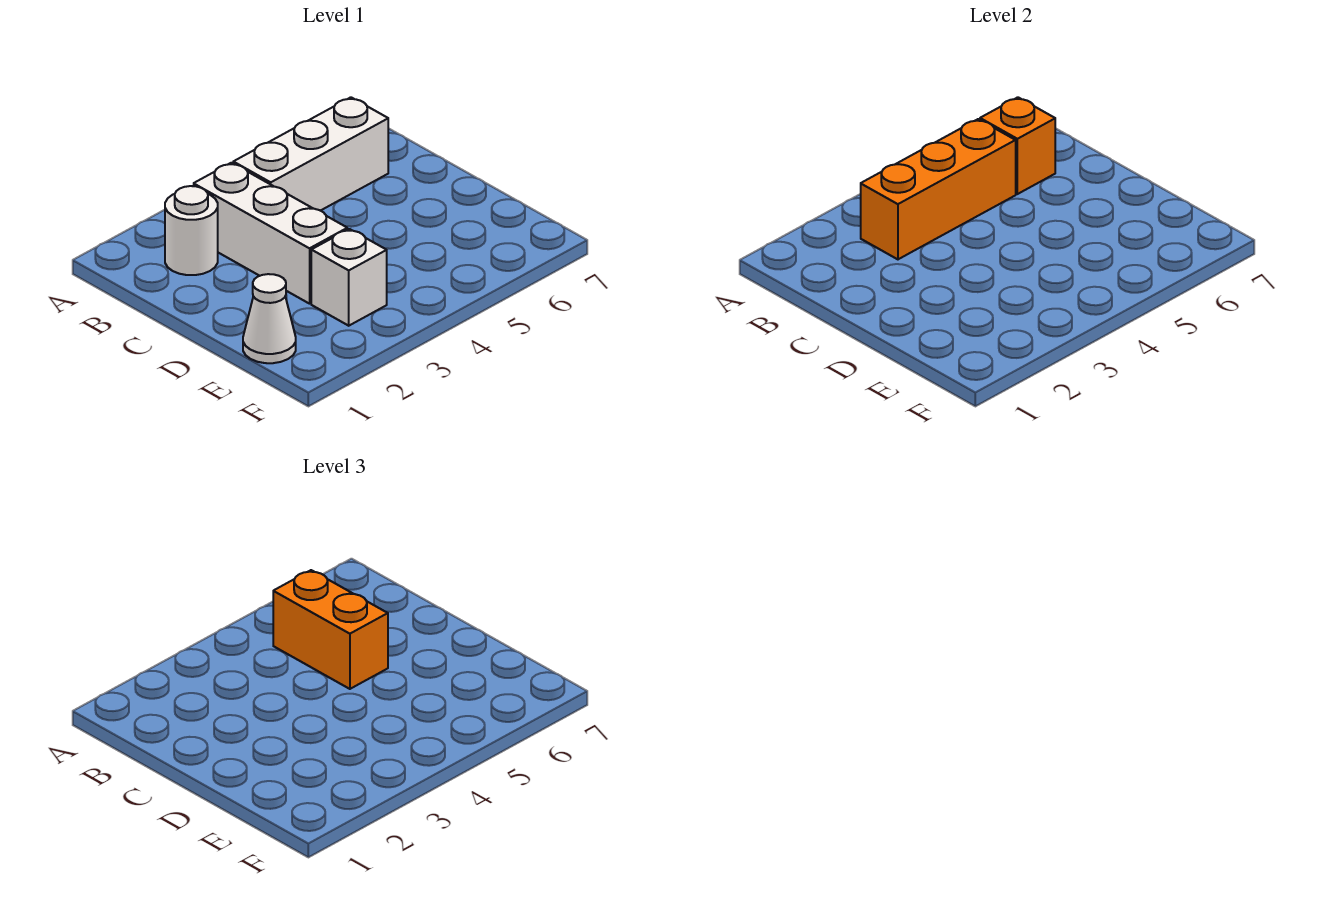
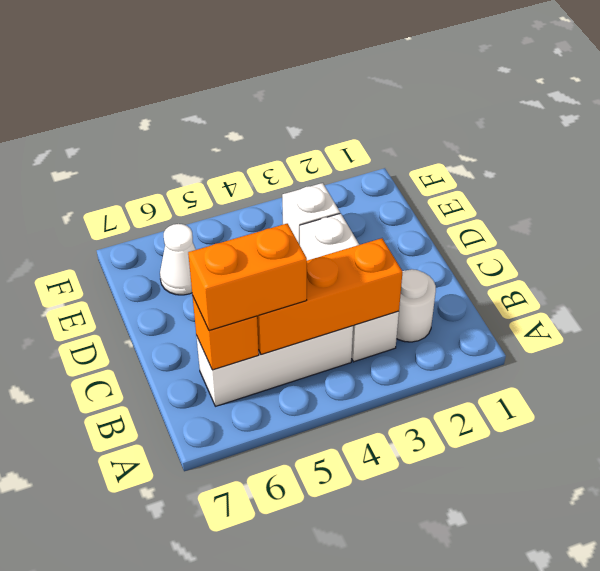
orange brick B5:C5 level 3 -> orange brick B5:B6 level 3
white cone E1 level 1 -> white cone E6 level 1

